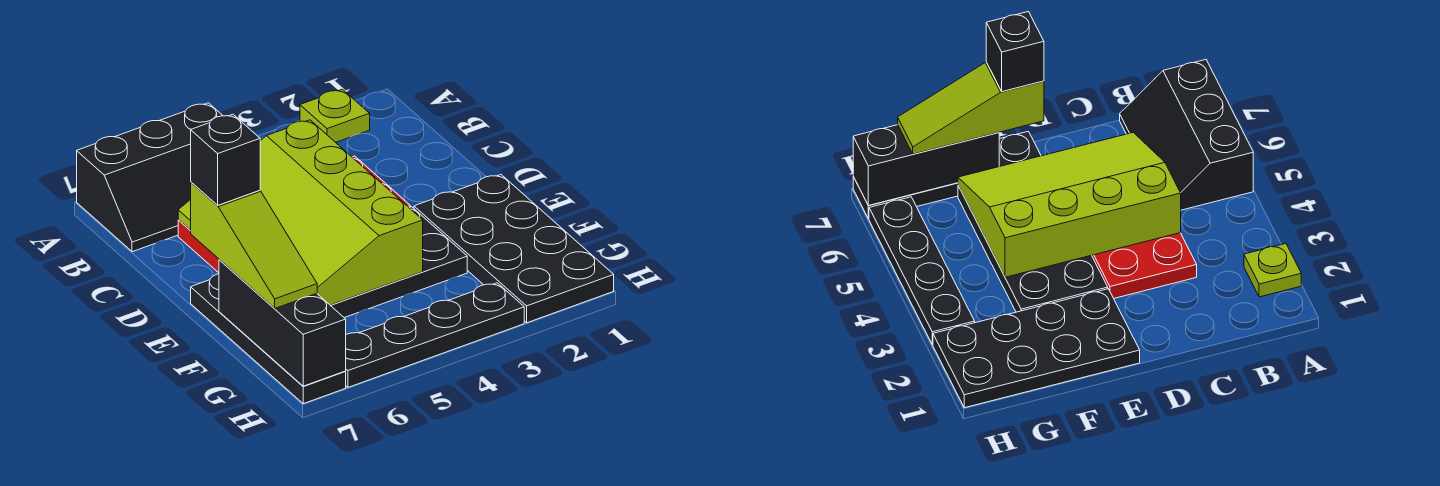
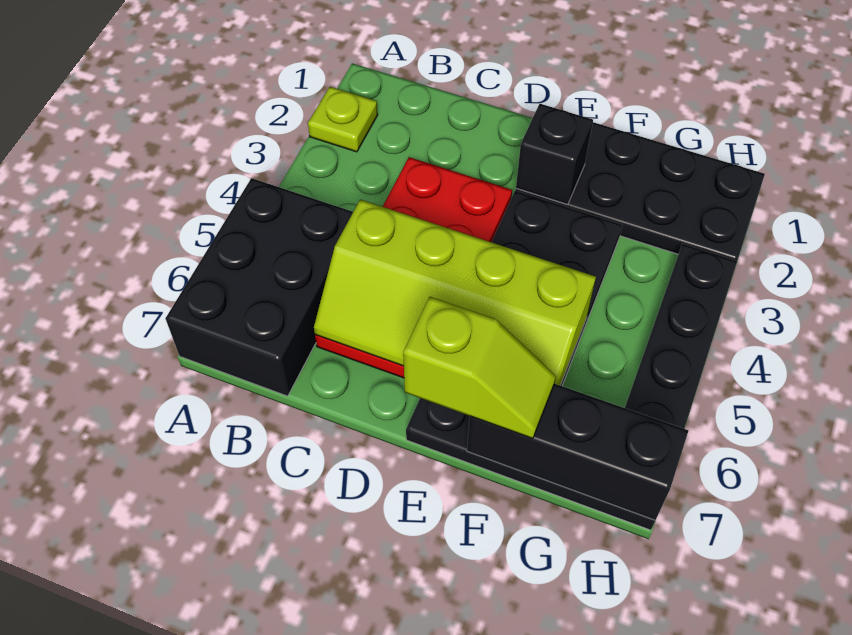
black slope A5:B7 level 1 top A -> black brick A5:B7 level 1
lime slope C4:F6 level 2 top 4 -> lime slope C5:F6 level 2 top 5
lime slope E7:G7 level 3 top E -> lime slope E7:F7 level 3 top E
black brick E7 level 4 -> black brick E2 level 2

